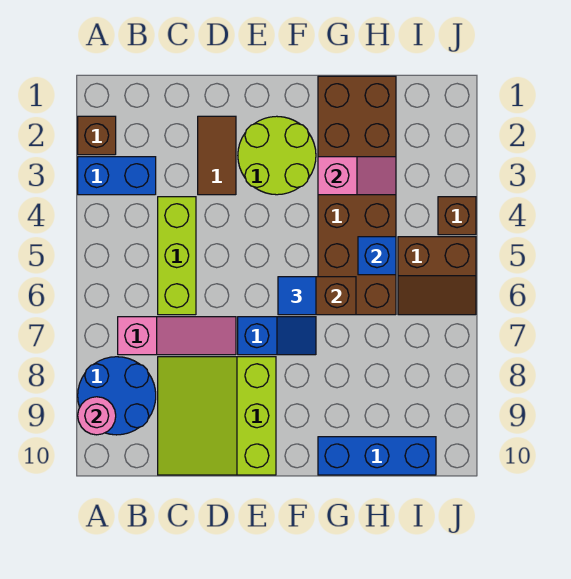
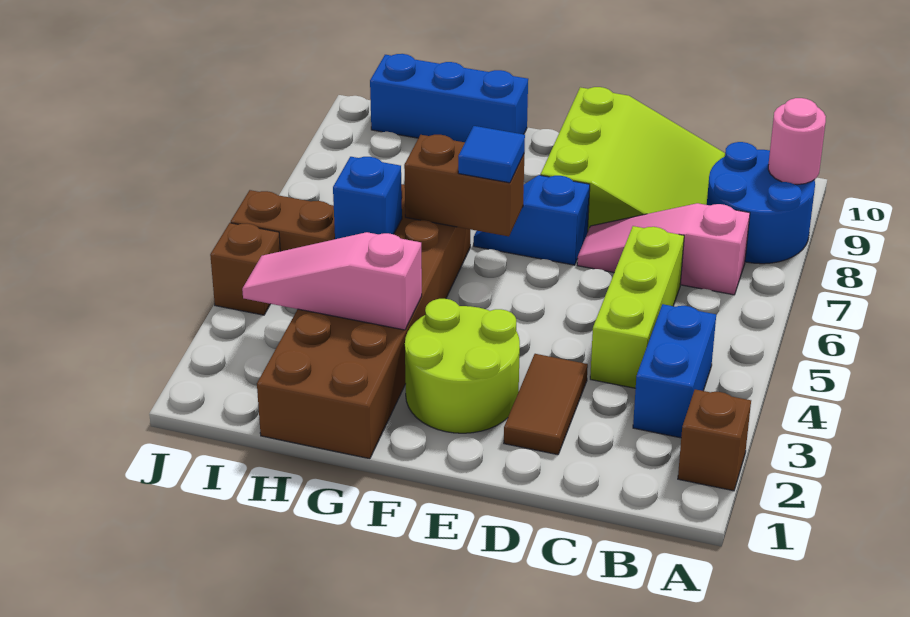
blue brick A3:B3 level 1 -> blue brick B3:B4 level 1
pink slope G3:H3 level 2 top G -> pink slope G3:I3 level 2 top G

